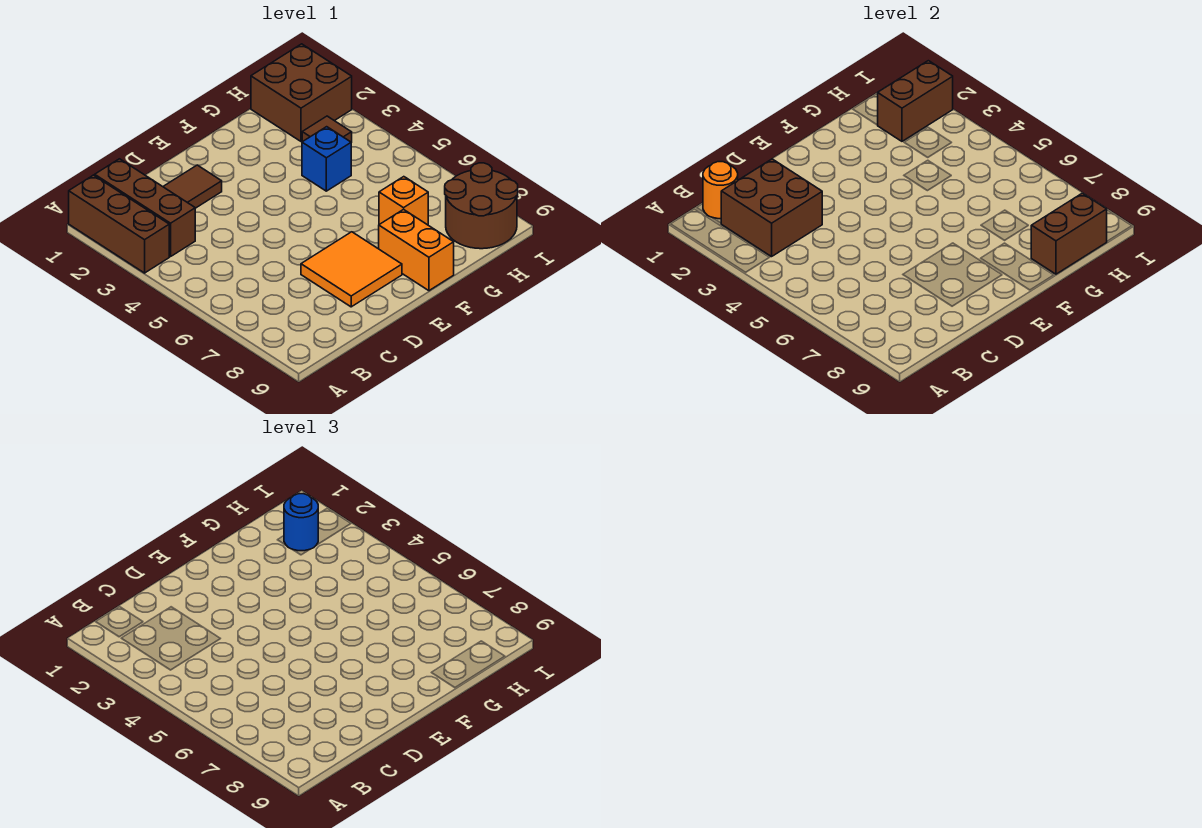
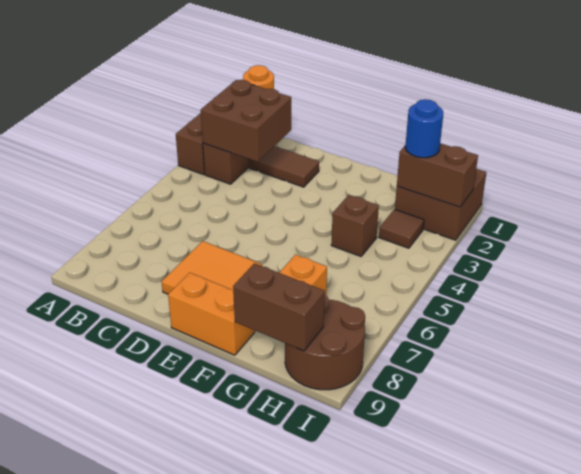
orange brick F8:F9 level 1 -> orange brick E9:F9 level 1
blue brick G4 level 1 -> brown brick G4 level 1

